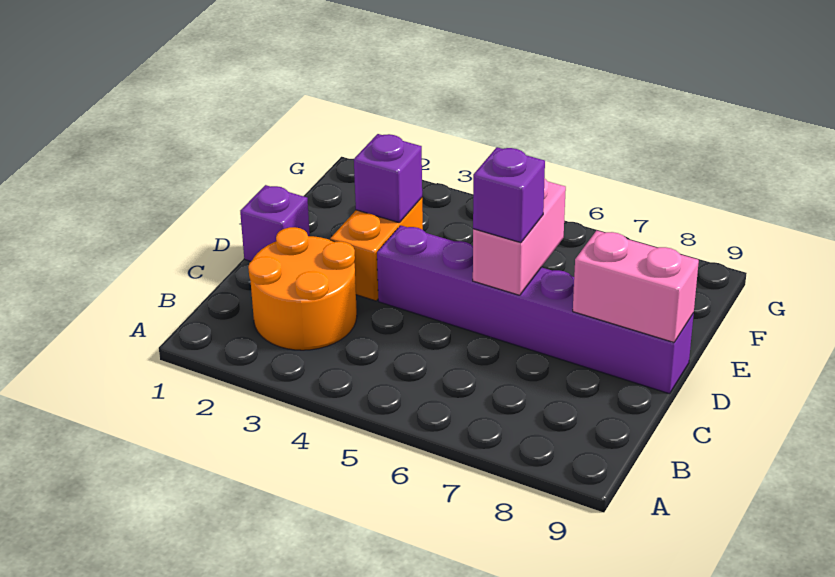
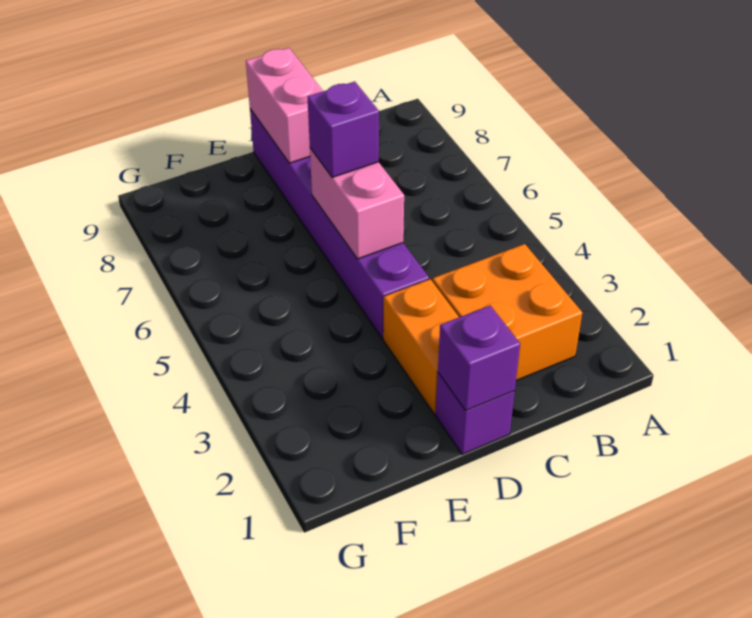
orange round brick B2:C3 level 1 -> orange brick B2:C3 level 1
orange brick D3:E3 level 1 -> orange brick D2:D3 level 1
pink brick D6:E6 level 2 -> pink brick D5:D6 level 2
purple brick E3 level 2 -> purple brick D1 level 2

